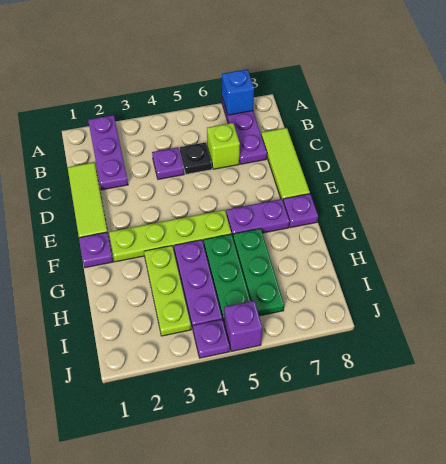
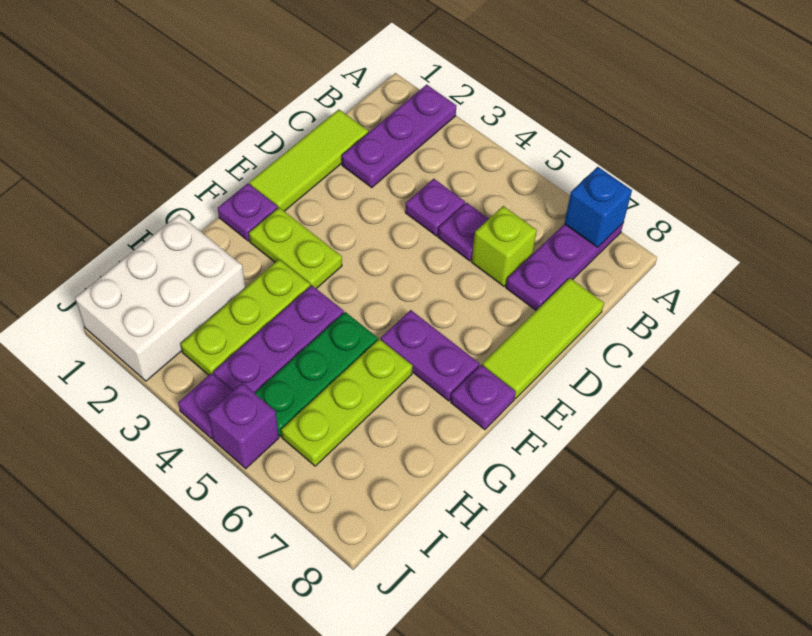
black plate C5 level 1 -> purple plate C5 level 1
lime plate F2:F5 level 1 -> lime plate F2:F3 level 1
green plate G6:I6 level 1 -> lime plate G6:I6 level 1
none -> white brick H1:J2 level 1

